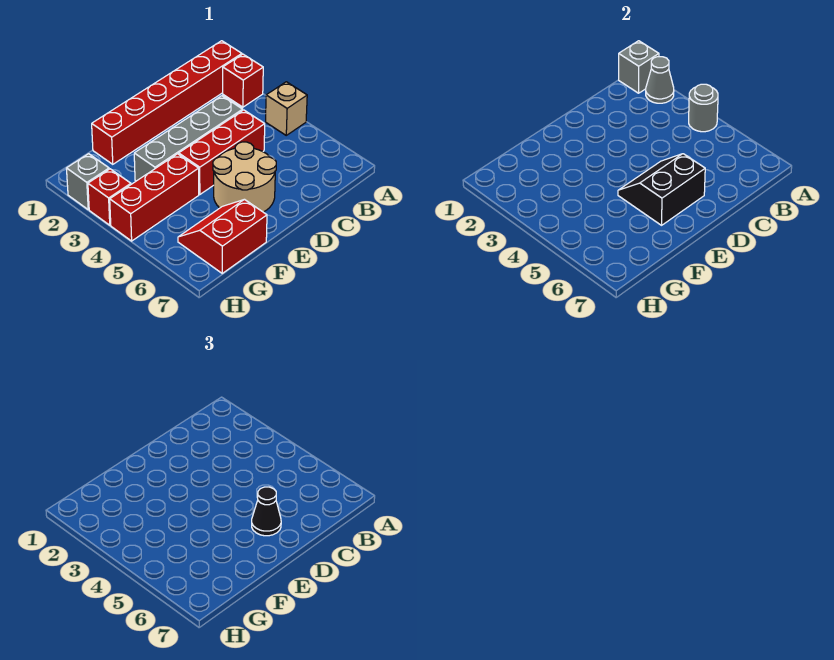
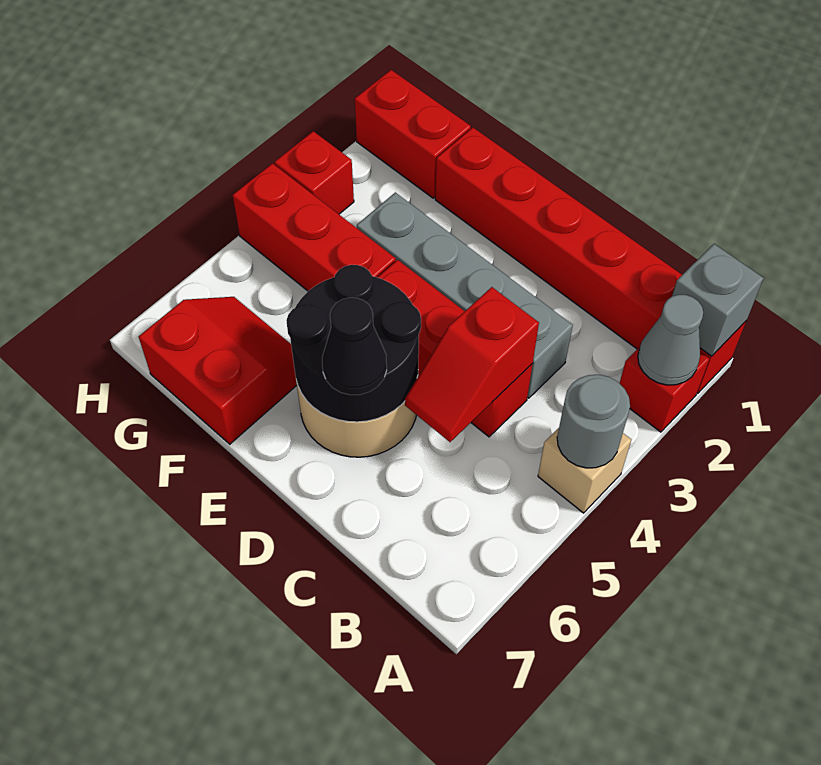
none -> red slope C4:C5 level 2 top 4
black slope D5:E6 level 2 top 6 -> black round brick D5:E6 level 2
none -> red brick G1:H1 level 1
grey brick H2 level 1 -> none

